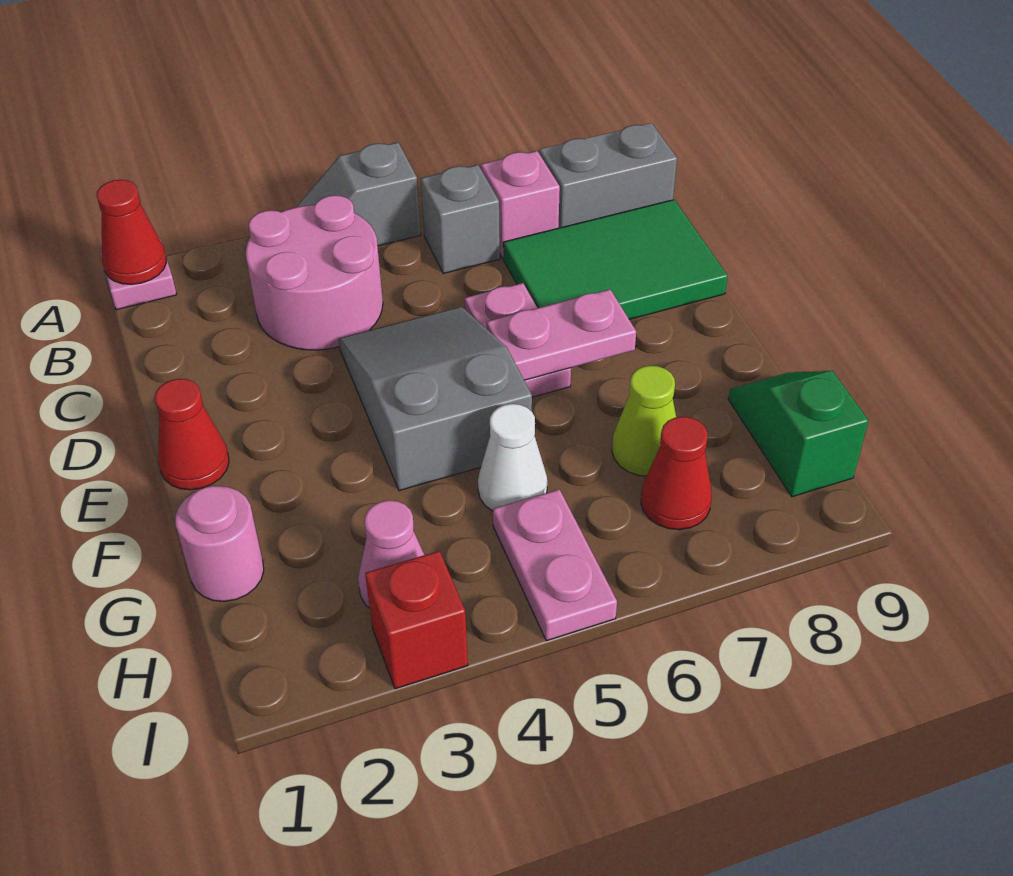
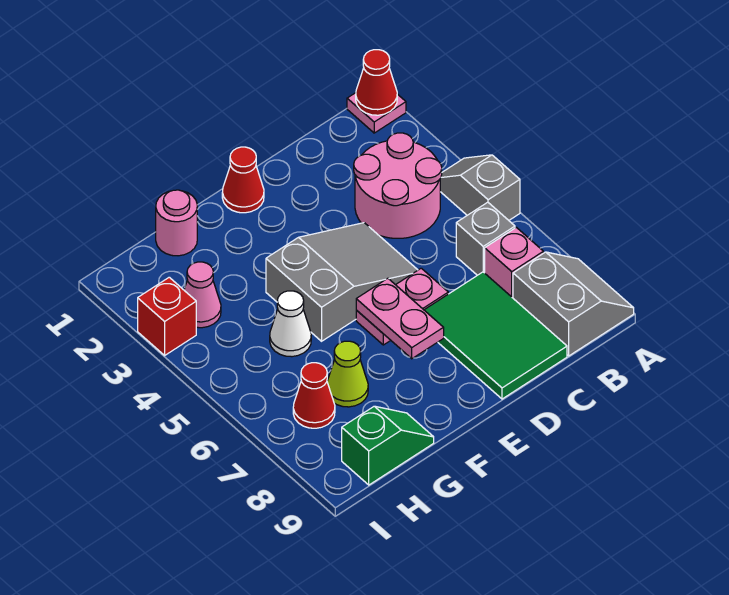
pink plate H5:I5 level 1 -> none

